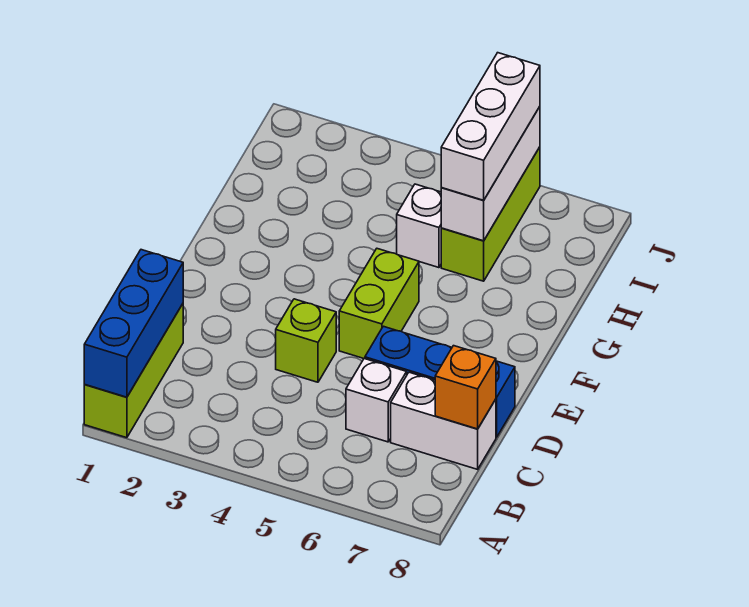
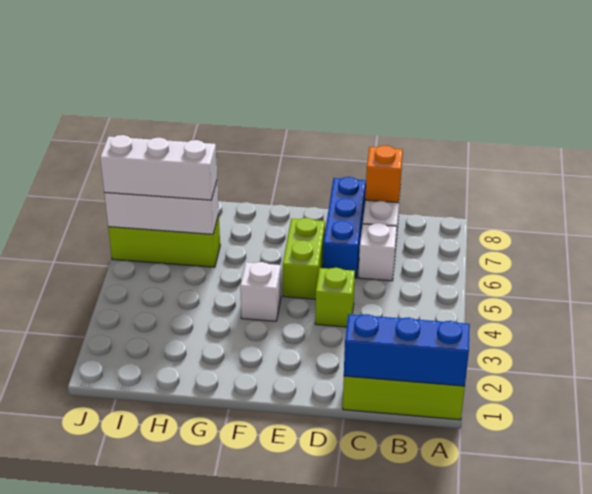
lime brick E5:F5 level 1 -> lime brick E5:E6 level 1
white brick H5 level 1 -> white brick F4 level 1

